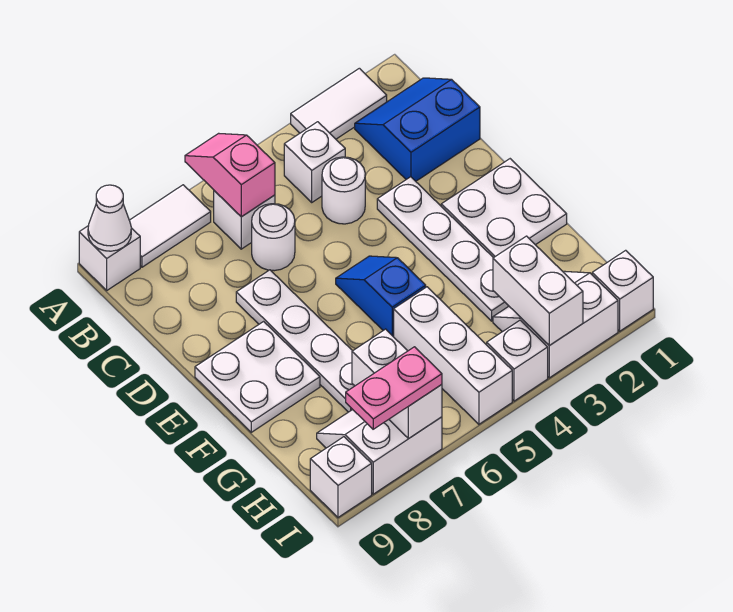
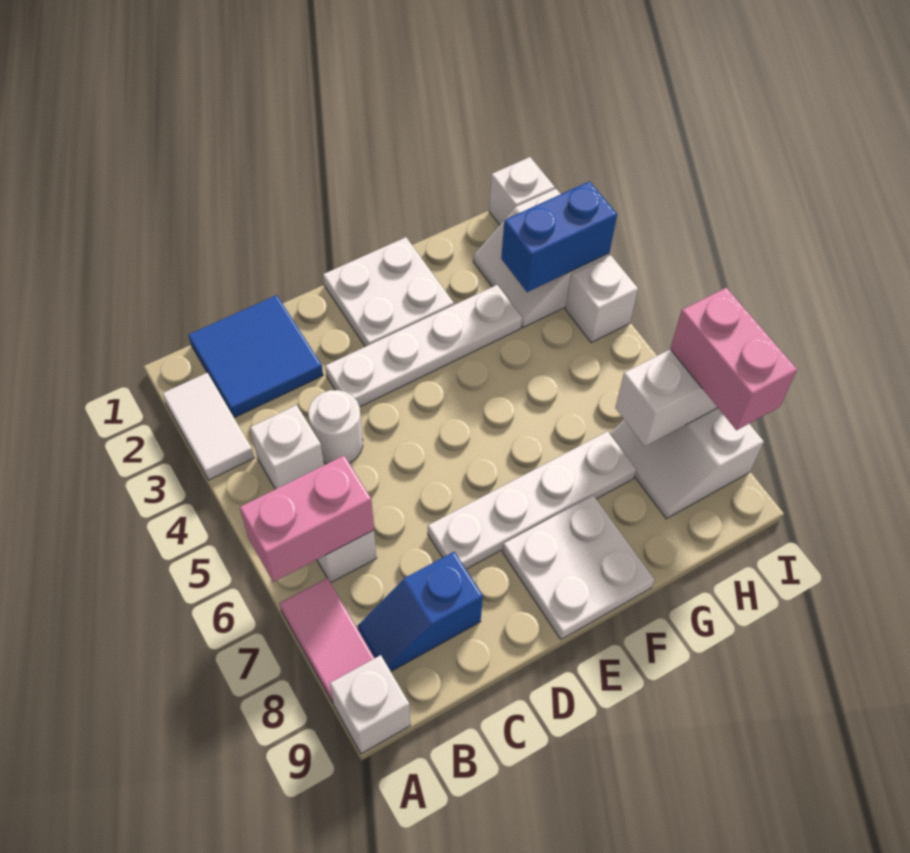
pink slope A6:B6 level 2 top B -> pink brick A6:B6 level 2
white tile A7:A8 level 1 -> pink tile A7:A8 level 1
white cone A9 level 2 -> none
blue slope B1:C2 level 1 top C -> blue tile B1:C2 level 1
white round brick C6 level 1 -> none
blue slope E5:F5 level 1 top F -> blue slope B8:C8 level 1 top C
white brick G5:I5 level 1 -> none
white brick H3:I3 level 2 -> blue brick H3:I3 level 2
pink plate I7:I8 level 3 -> pink brick I7:I8 level 3
white brick I9 level 1 -> none

